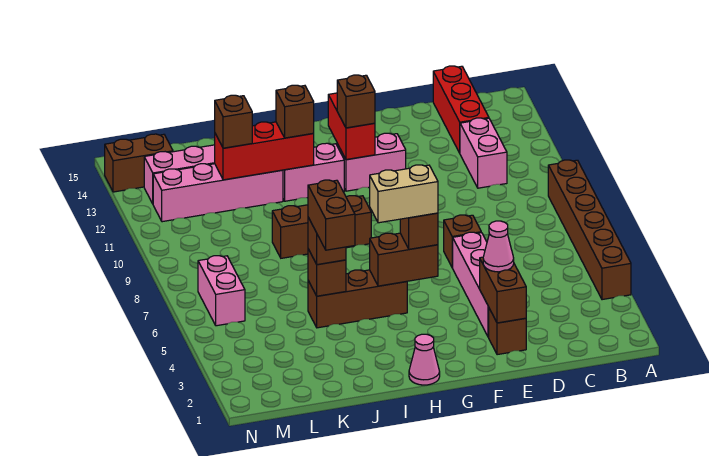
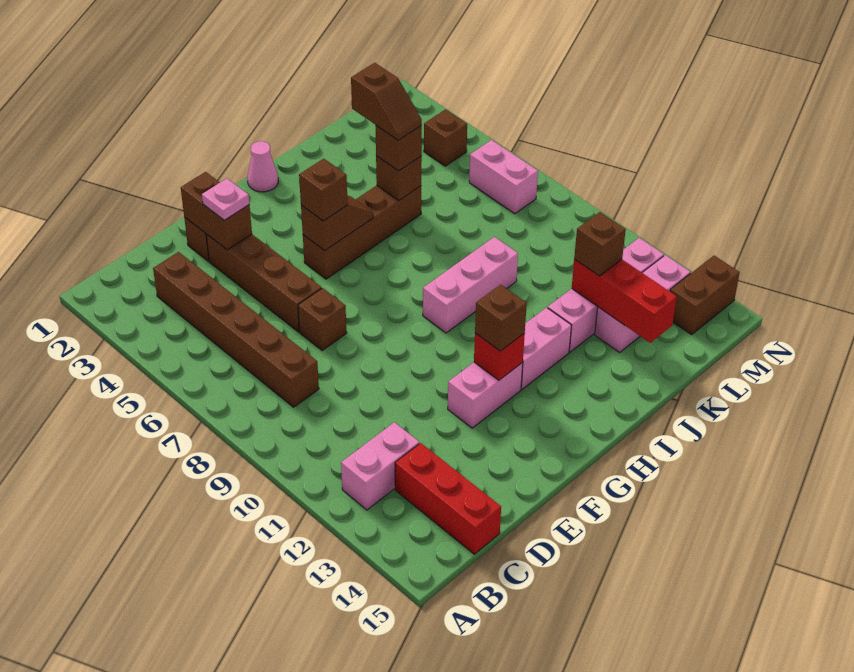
brown brick A4:A9 level 1 -> brown brick C3:C8 level 1
pink brick C11:C12 level 1 -> pink brick B12:C12 level 1
pink brick E3:E6 level 1 -> brown brick E3:E6 level 1
pink cone E3 level 3 -> pink plate E3 level 3
brown brick G5:H5 level 2 -> brown slope G5:H5 level 2 top G
tan brick G5:H5 level 4 -> none
red brick G12:G13 level 2 -> red brick G12 level 2
brown brick H5:J5 level 1 -> brown brick G5:J5 level 1
brown brick H9:J9 level 1 -> pink brick H9:J9 level 1
red brick I12:K12 level 2 -> red brick K12:K14 level 2
brown brick I12 level 3 -> brown brick M4 level 1
brown brick J4:J5 level 4 -> brown slope J4:J5 level 4 top 4

